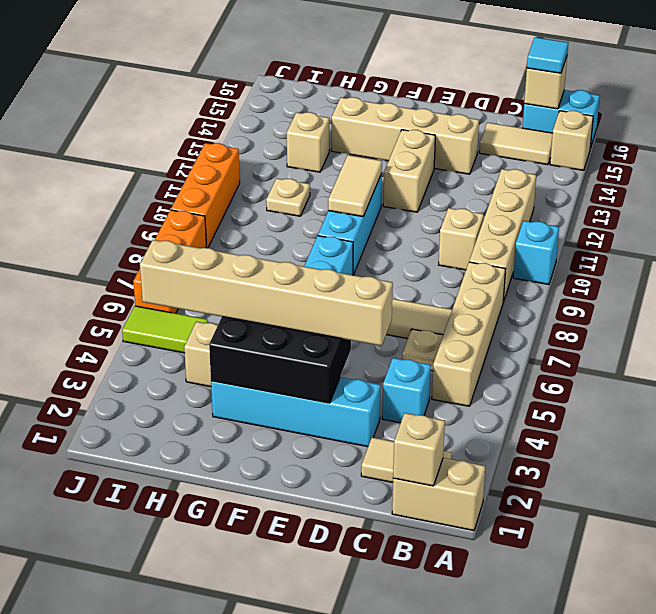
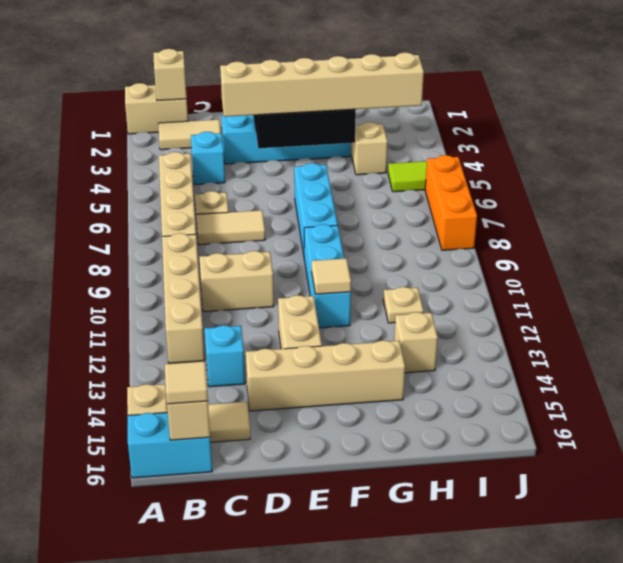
cyan brick A10 level 1 -> cyan brick C13 level 1
cyan tile B16 level 3 -> tan tile B16 level 3
tan brick C10 level 1 -> tan brick C10:D10 level 1
tan tile F10:F11 level 2 -> tan tile F11 level 2
orange brick J9:J11 level 1 -> none

